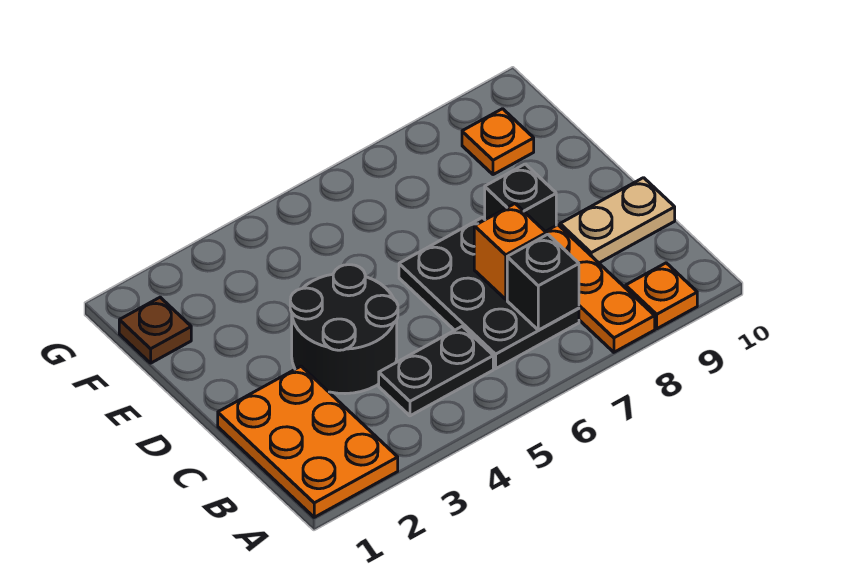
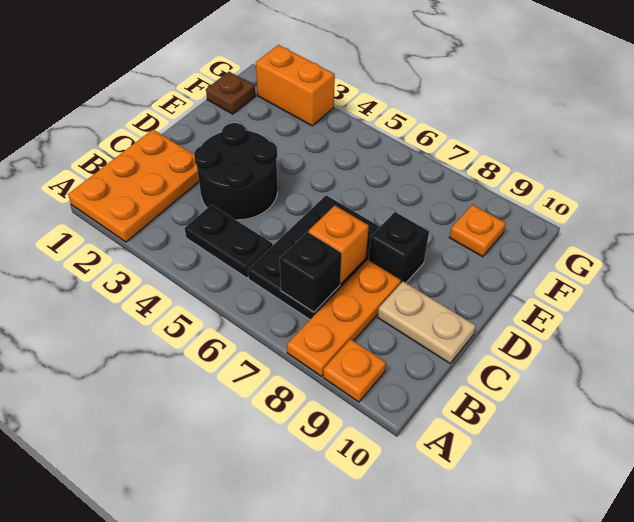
none -> orange brick G2:G3 level 1

